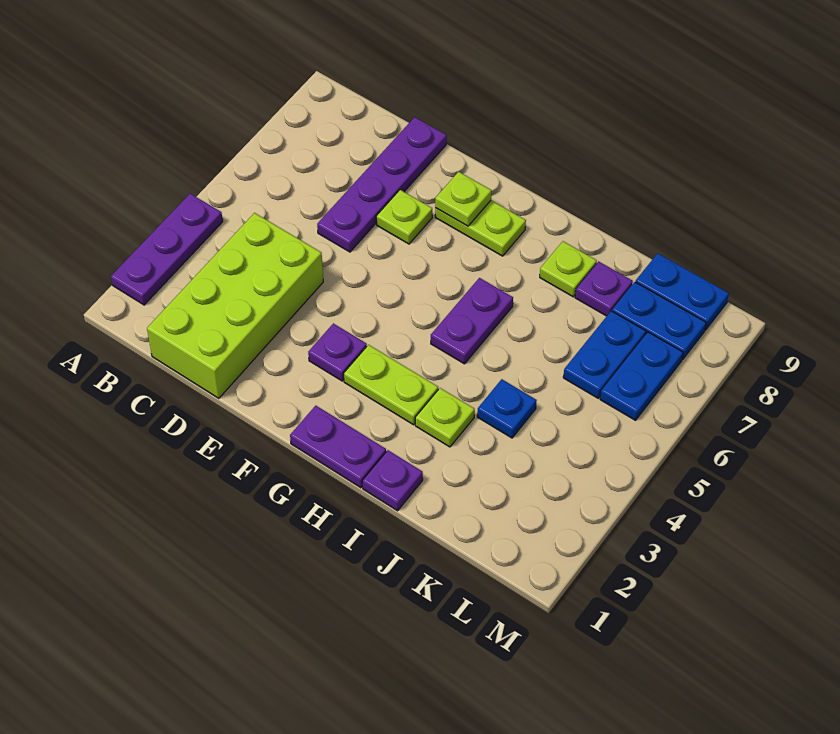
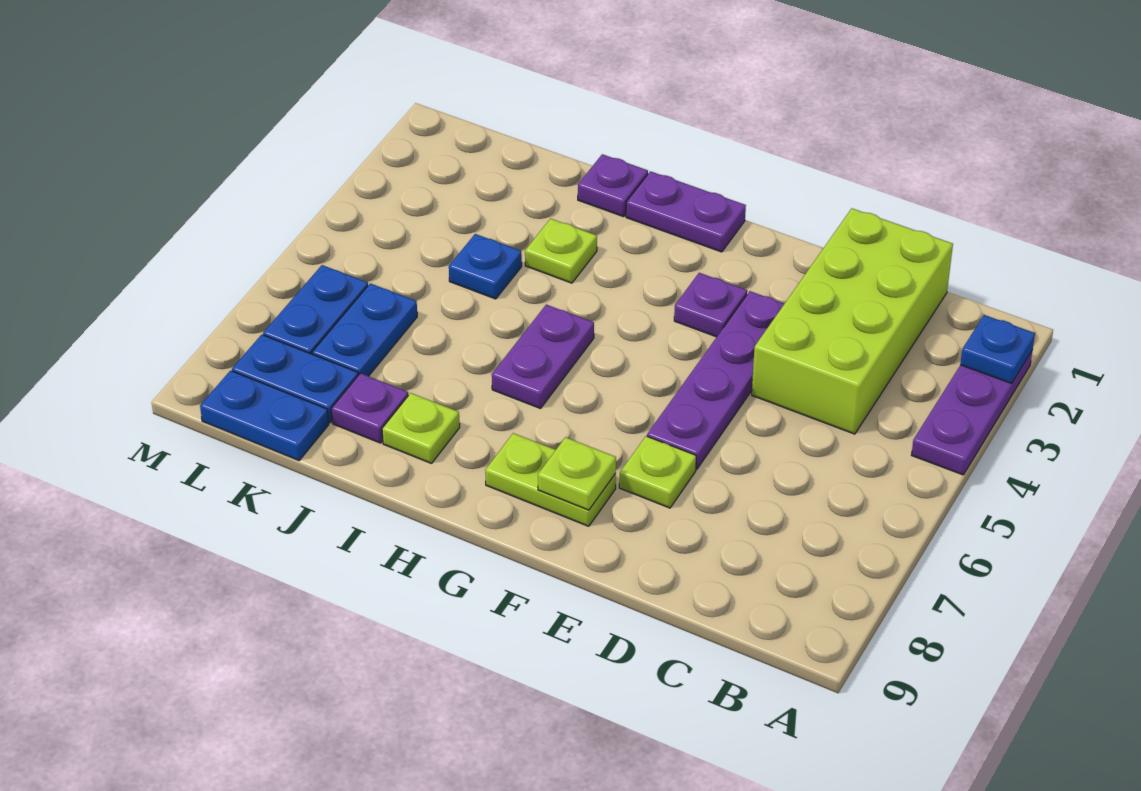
none -> blue plate A2 level 2
purple plate D6:D9 level 1 -> purple plate E3:E6 level 1
lime plate G3:H3 level 1 -> none

